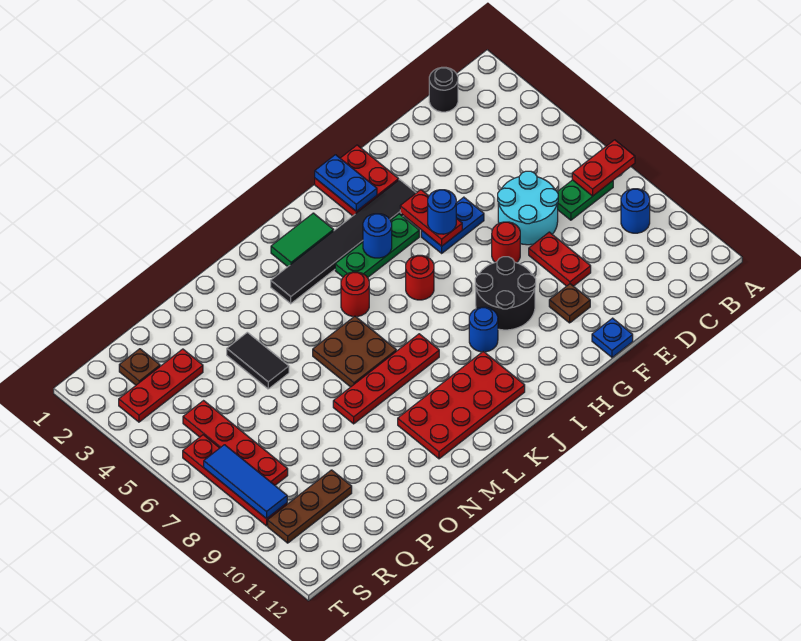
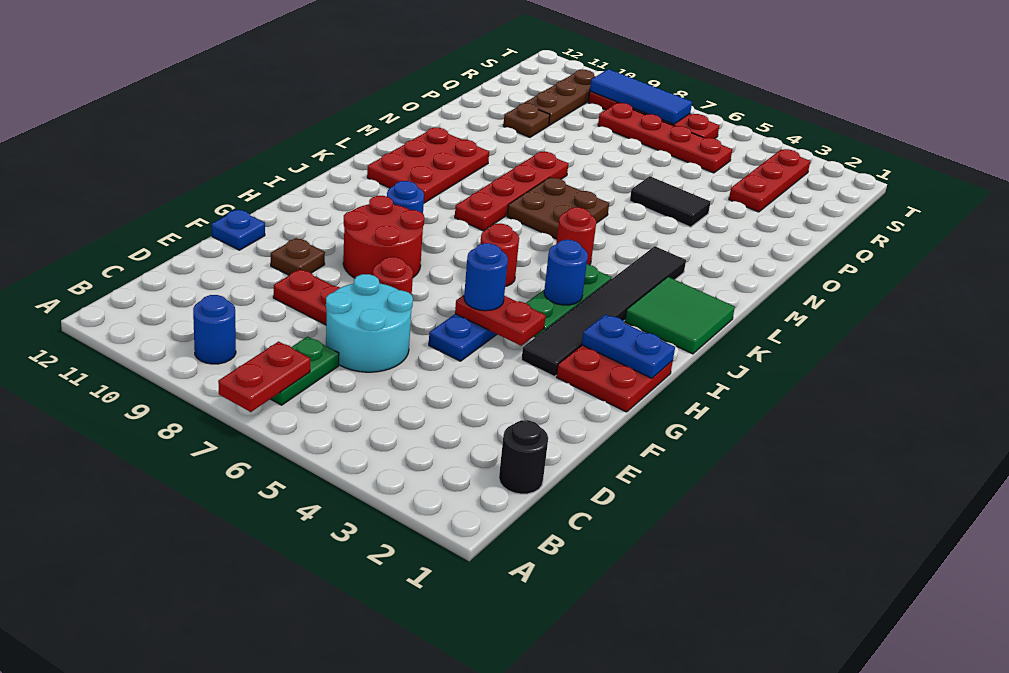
black round brick G8:H9 level 1 -> red round brick G8:H9 level 1
green tile J2:K2 level 1 -> green tile J1:K2 level 1
red plate J10:M11 level 1 -> red plate K10:M11 level 1
brown plate R2 level 1 -> brown plate P10 level 1

